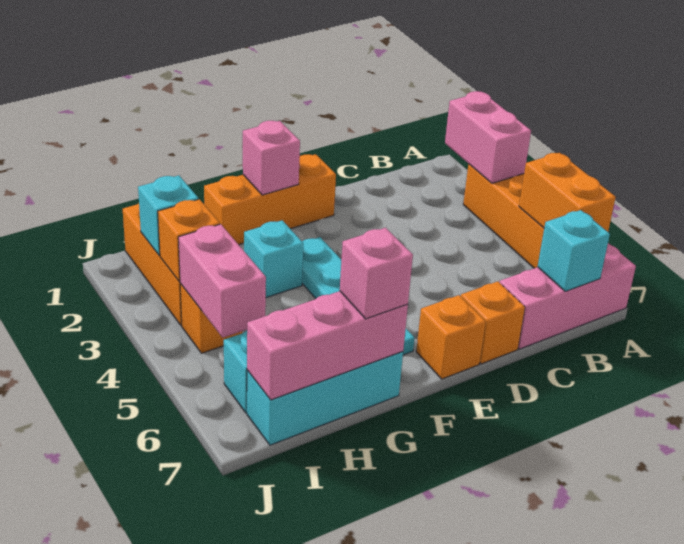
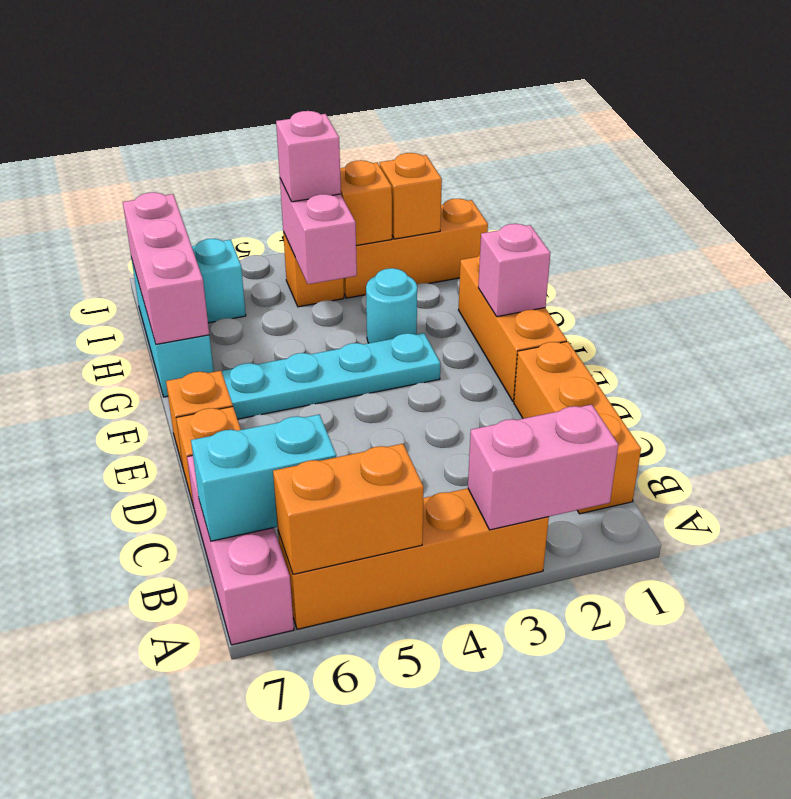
none -> orange brick B1:D1 level 1
cyan brick B7 level 2 -> cyan brick B6:B7 level 2
cyan brick G3 level 1 -> cyan round brick G3 level 1
pink brick G7 level 3 -> pink brick I4 level 3
cyan brick I2 level 2 -> orange brick I2 level 2
pink brick I4:I5 level 2 -> pink brick H4:I4 level 2

